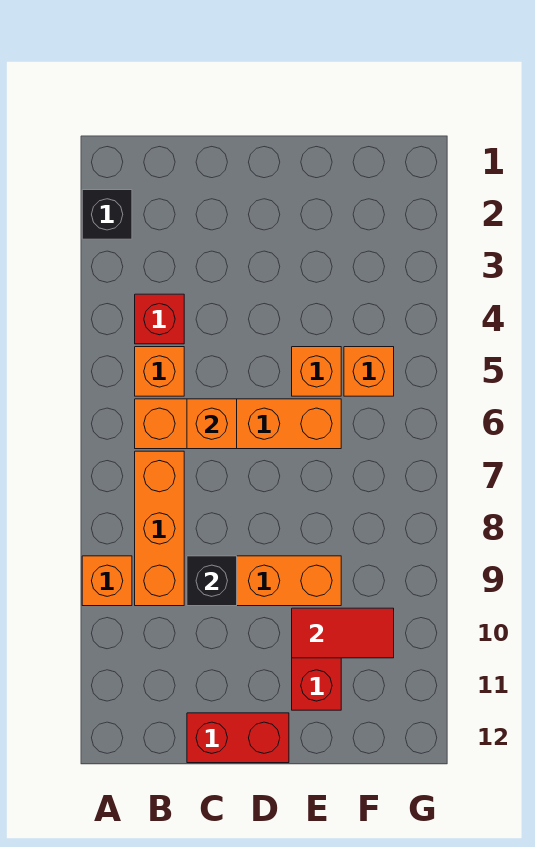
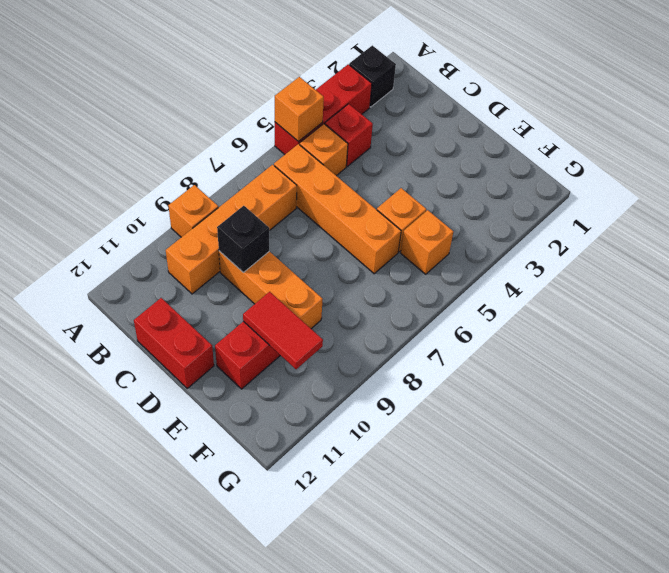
none -> red brick A3:A5 level 1
orange brick B7:B9 level 1 -> orange brick B7:B10 level 1
orange brick C6 level 2 -> orange brick A5 level 2

